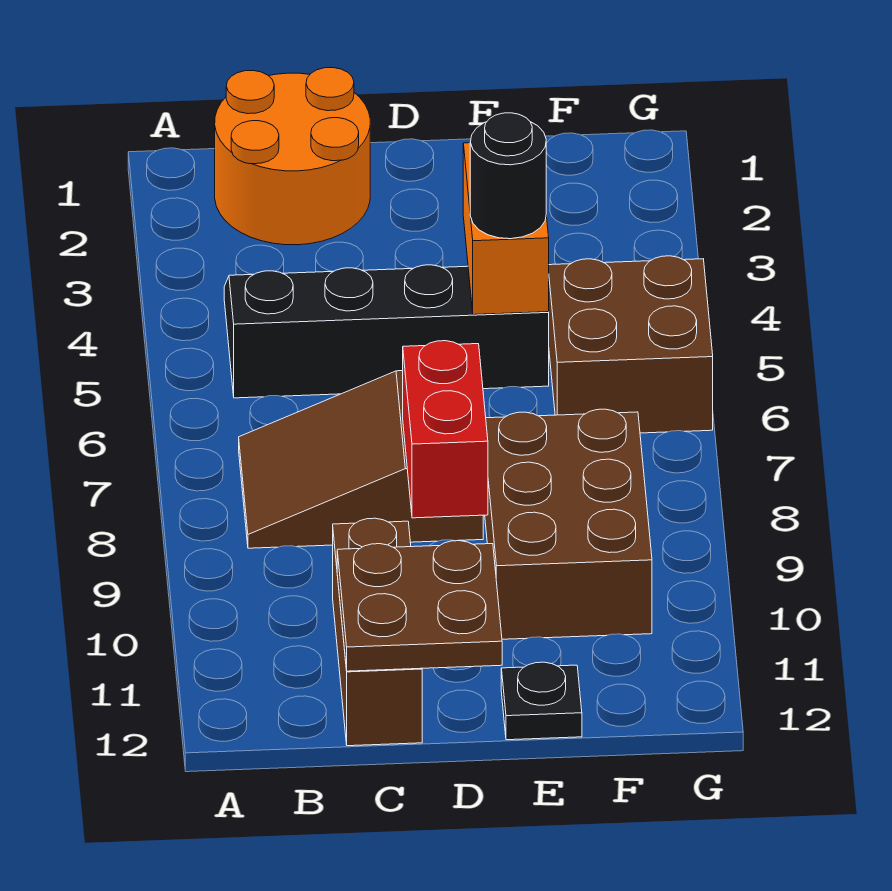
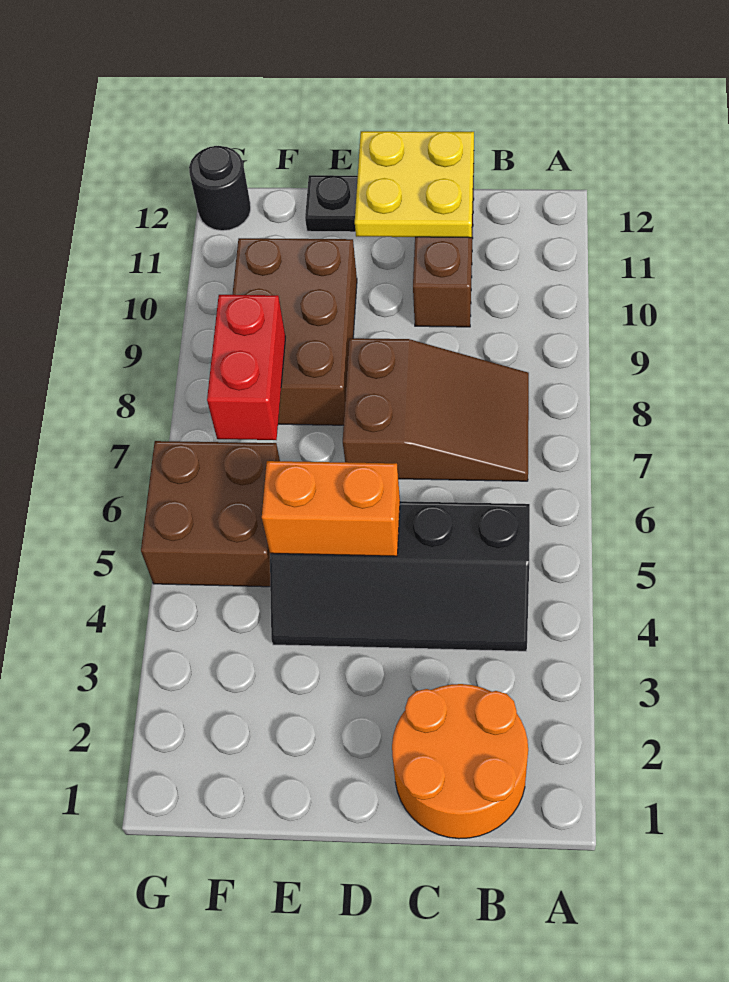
brown plate C11:D12 level 2 -> yellow plate C11:D12 level 2
red brick D8:D9 level 2 -> red brick F7:F8 level 2
orange brick E4:E5 level 2 -> orange brick D5:E5 level 2
black round brick E5 level 3 -> black round brick G12 level 1

